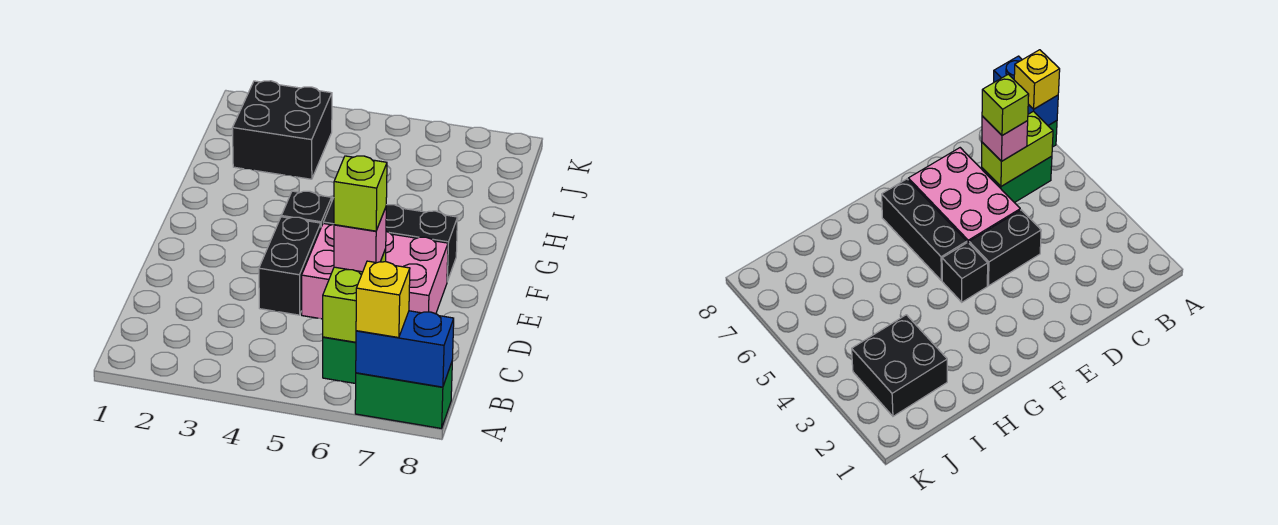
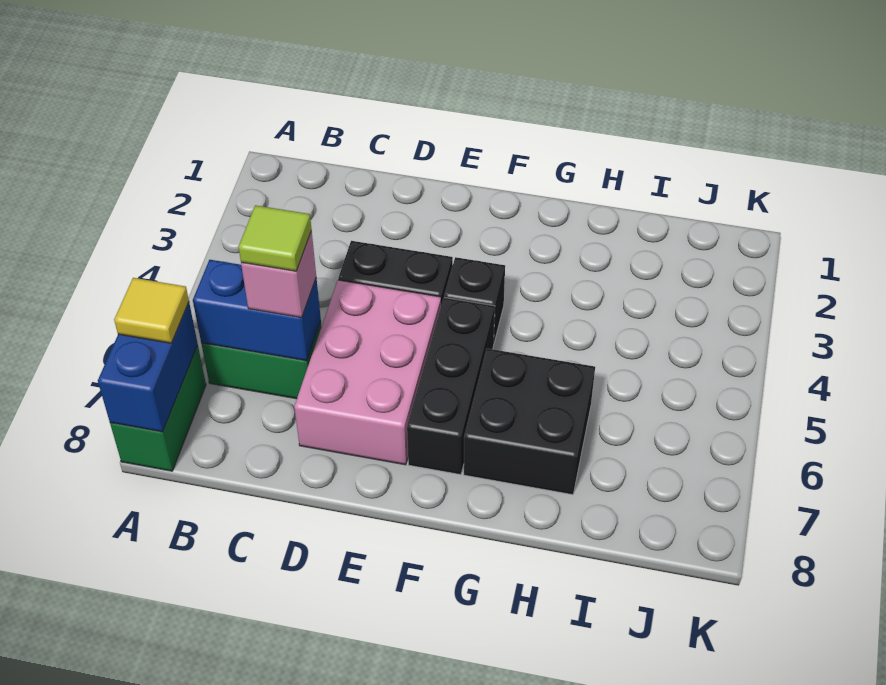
yellow brick A7 level 3 -> yellow tile A7 level 3
lime brick B6:C6 level 2 -> blue brick B6:C6 level 2
lime brick C6 level 4 -> lime tile C6 level 4
black brick I2:J3 level 1 -> black brick G6:H7 level 1

